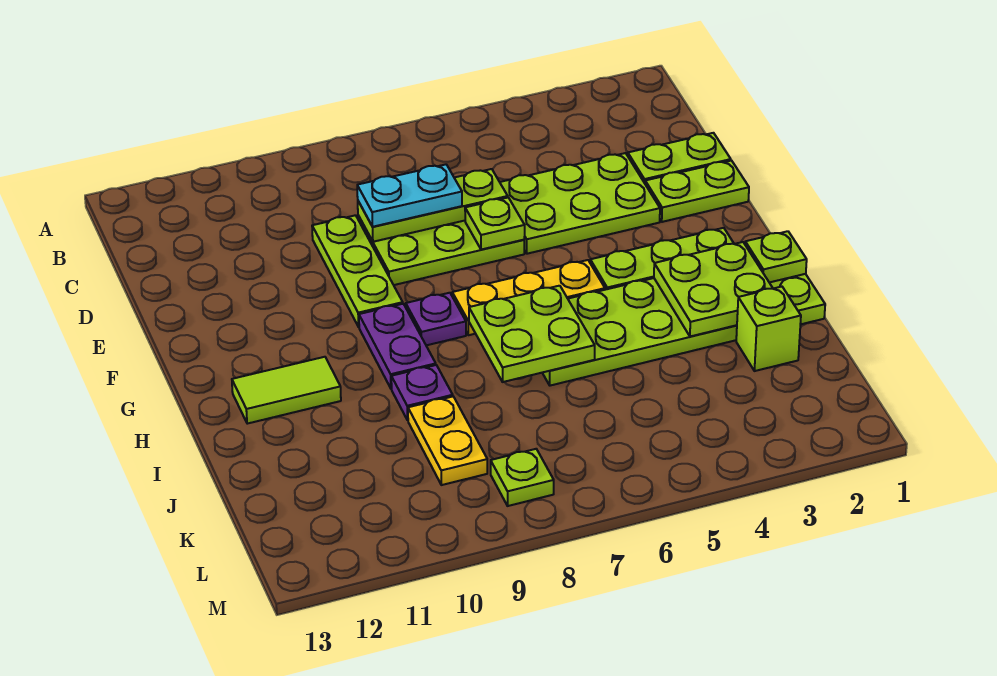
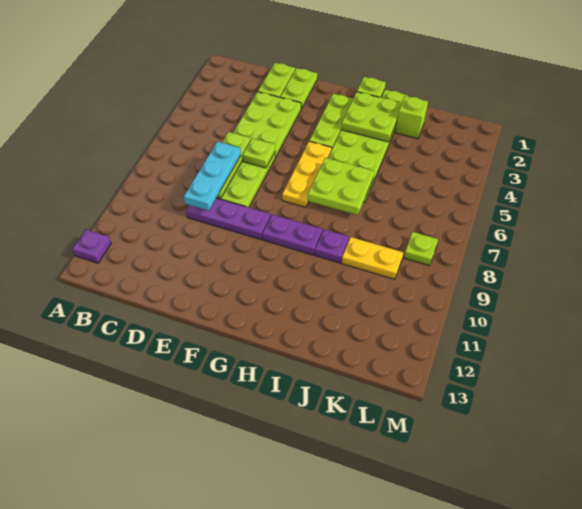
cyan plate D7:D8 level 3 -> cyan plate D7:D9 level 3
lime plate D9:F9 level 1 -> purple plate D9:F9 level 1
purple plate G8 level 1 -> purple plate A12 level 1
lime tile H11:H12 level 1 -> none

